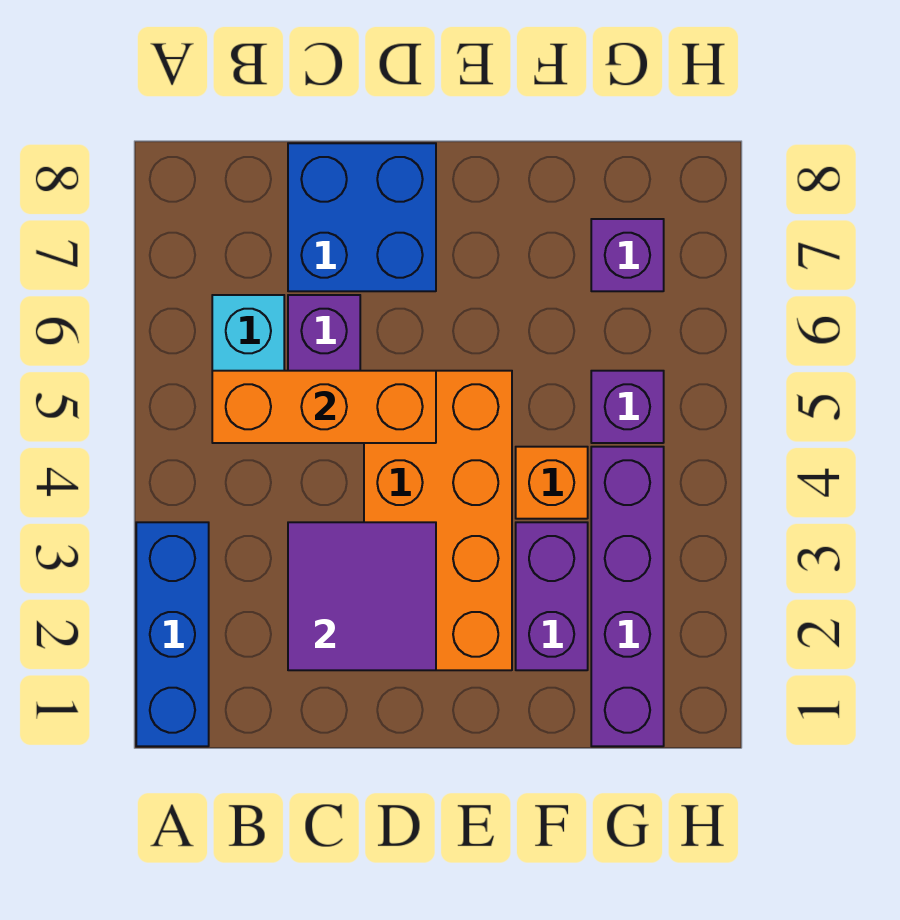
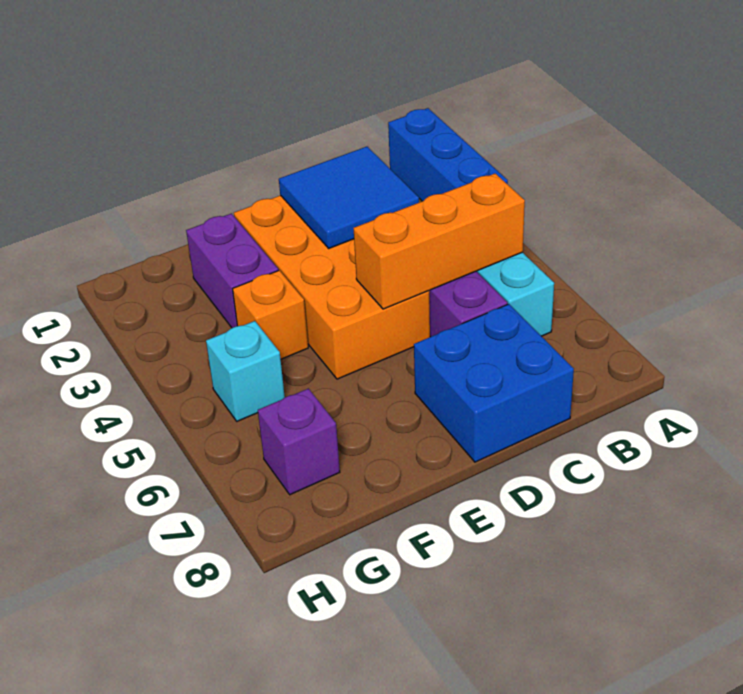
purple tile C2:D3 level 2 -> blue tile C2:D3 level 2
purple brick G1:G4 level 1 -> none
purple brick G5 level 1 -> cyan brick G5 level 1

